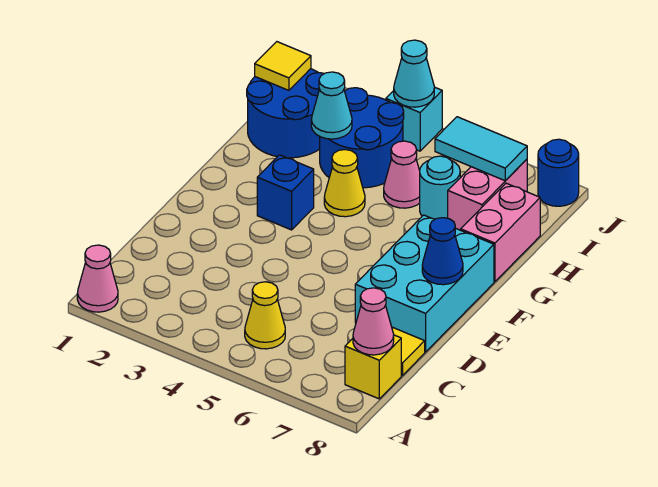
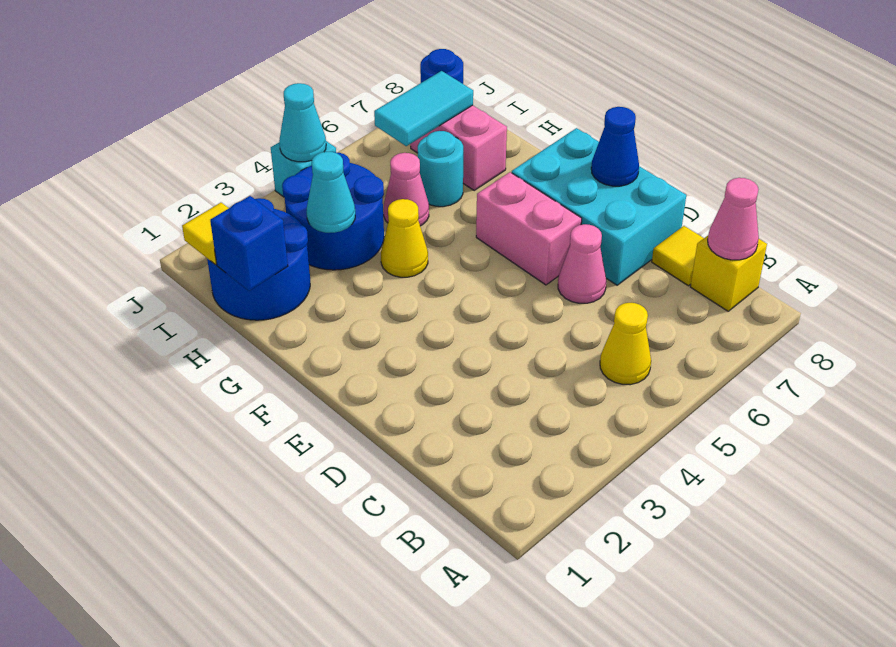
pink cone A1 level 1 -> pink cone D6 level 1
blue brick F3 level 1 -> blue brick H1 level 2
pink brick G8:H8 level 1 -> pink brick E6:F6 level 1

